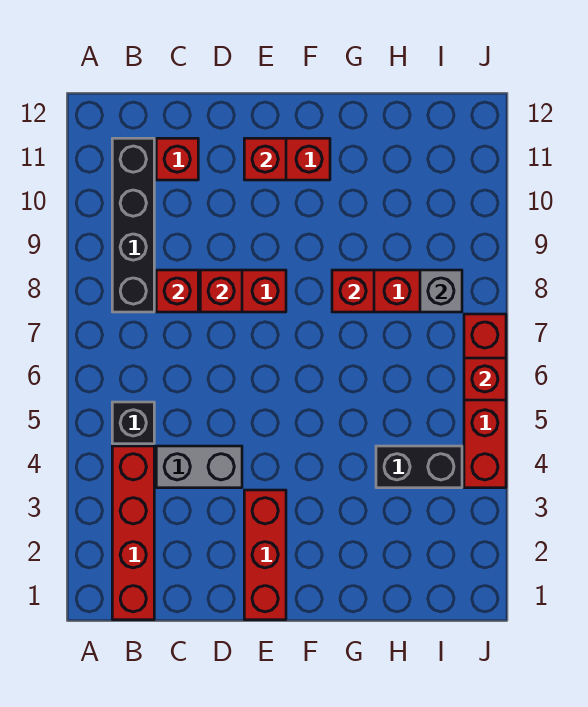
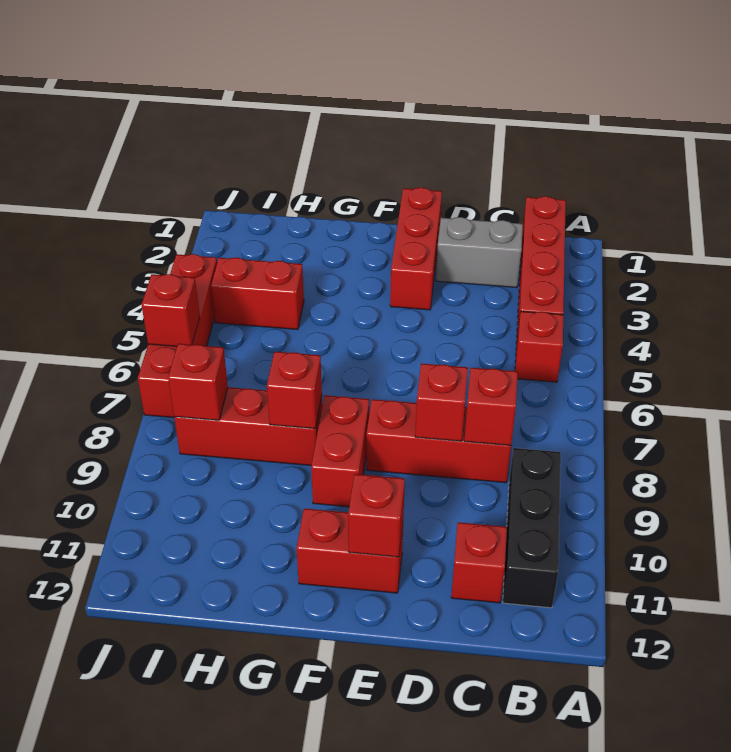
black brick B5 level 1 -> red brick B5 level 1
black brick B8:B11 level 1 -> black brick B9:B11 level 1
grey brick C4:D4 level 1 -> grey brick C2:D2 level 1
none -> red brick F8:F9 level 1
black brick H4:I4 level 1 -> red brick H4:I4 level 1
grey brick I8 level 2 -> red brick I8 level 2

